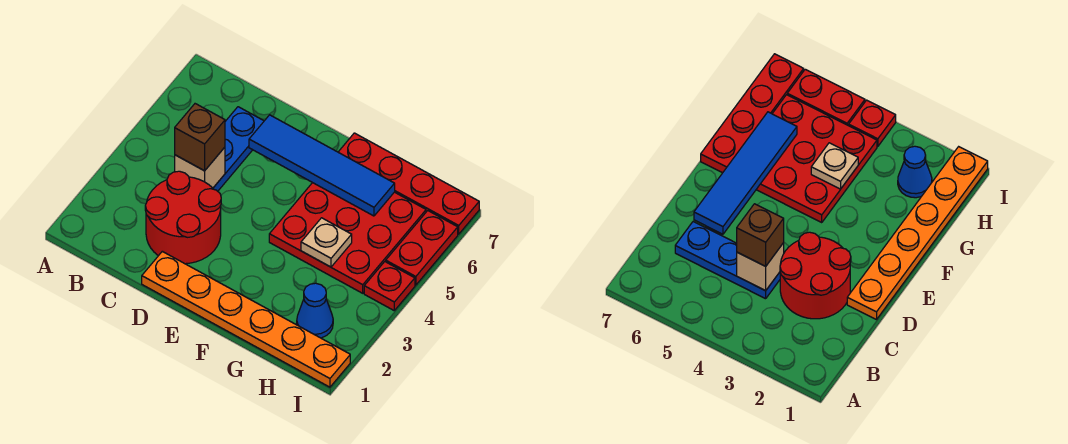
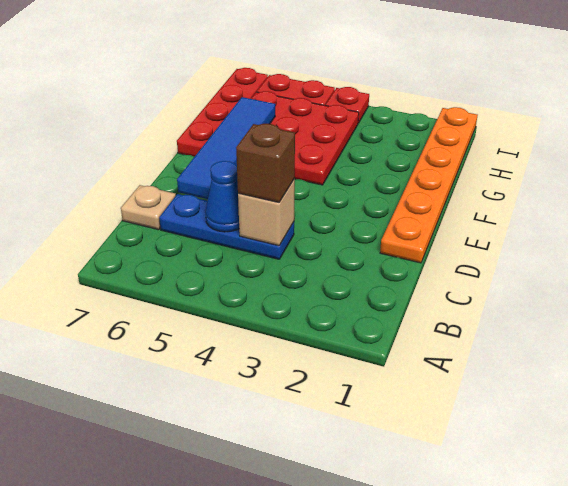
red round brick C2:D3 level 1 -> none
tan plate G4 level 2 -> tan plate C7 level 1
blue cone H2 level 1 -> blue cone C5 level 2

